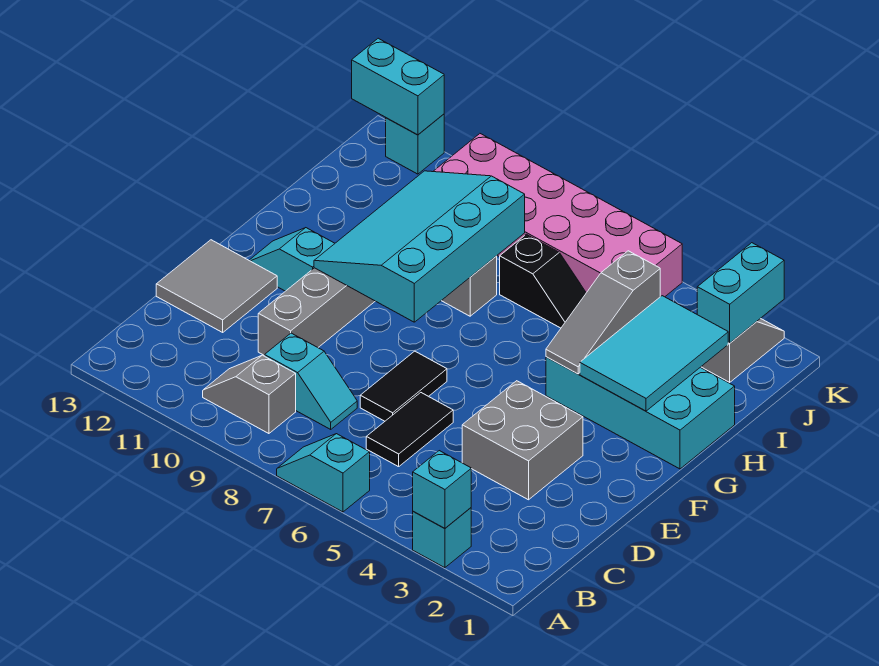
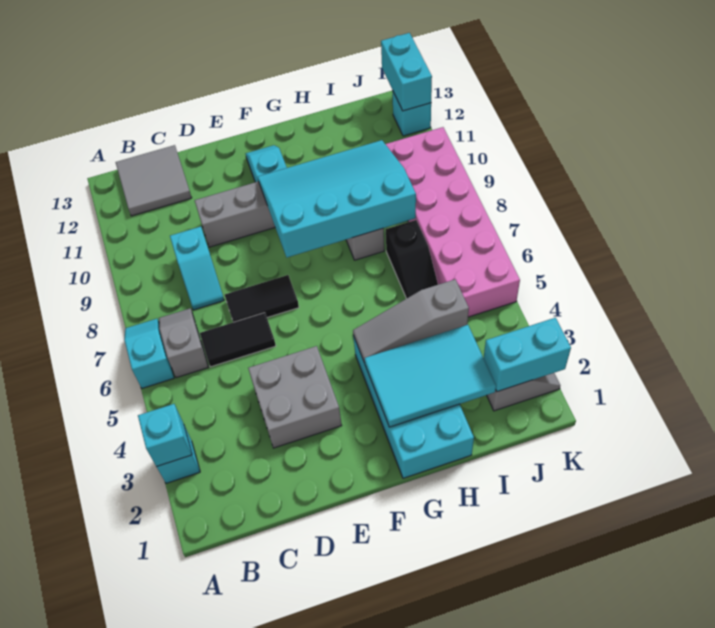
grey slope B9:B10 level 1 top 9 -> grey slope B6:B7 level 1 top 6
grey tile D12:E13 level 1 -> grey tile B12:C13 level 1

